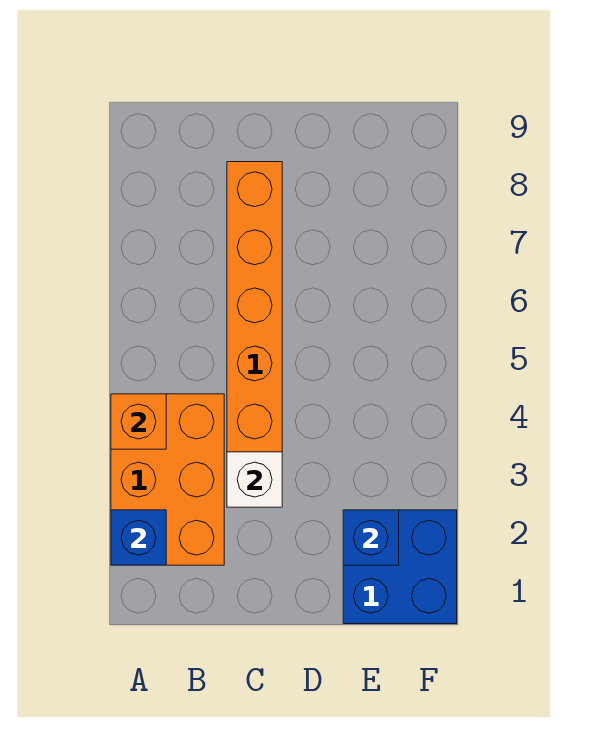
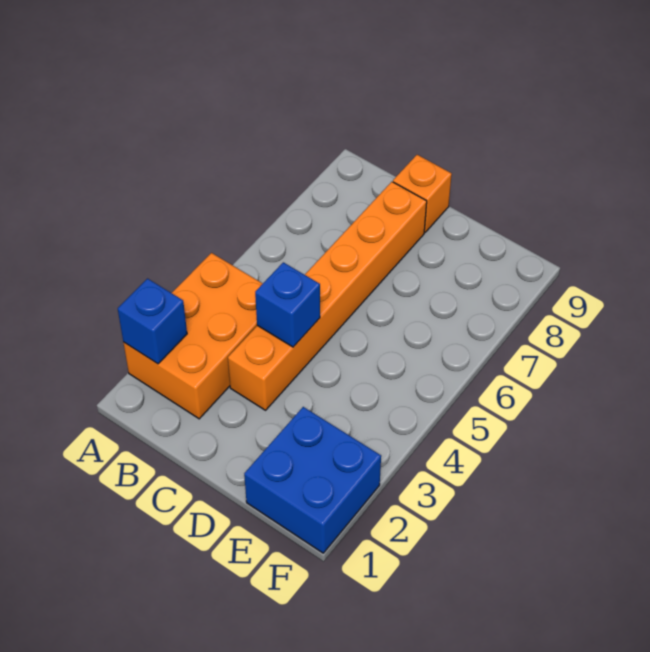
orange brick A4 level 2 -> orange brick C9 level 1
white brick C3 level 2 -> none
blue brick E2 level 2 -> blue brick C4 level 2

